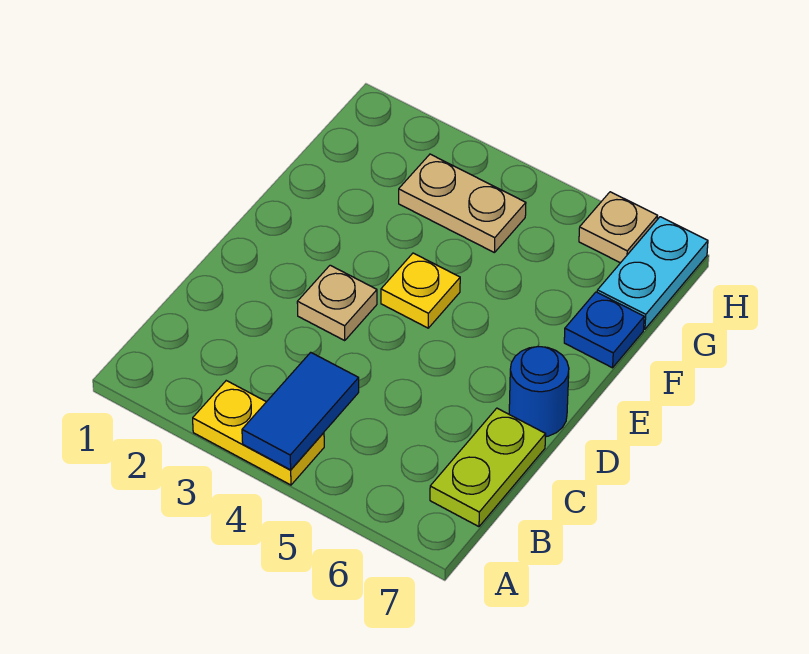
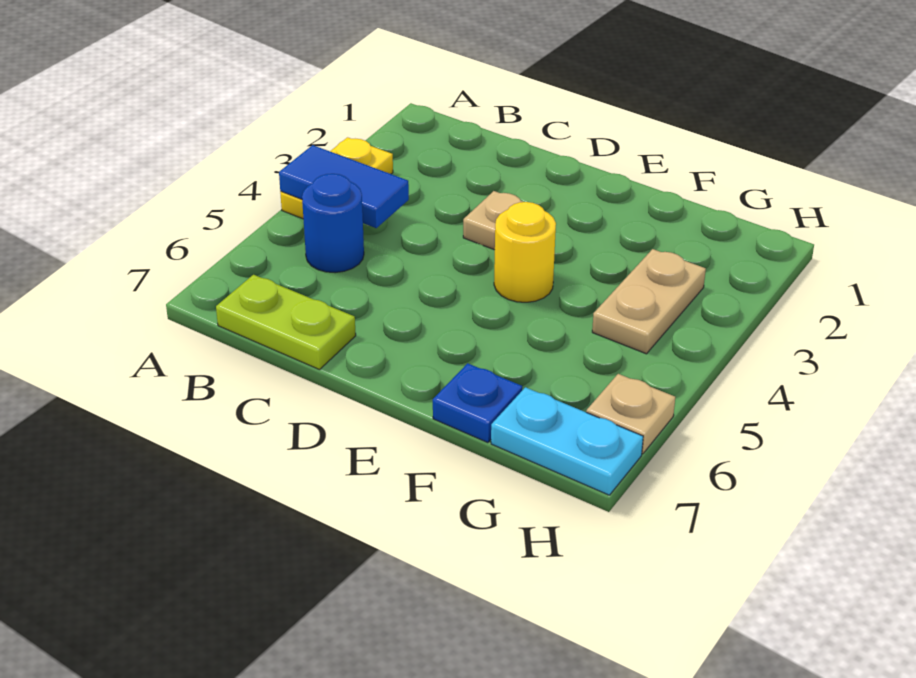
blue round brick D7 level 1 -> blue round brick B5 level 1
yellow plate E4 level 1 -> yellow round brick E4 level 1

